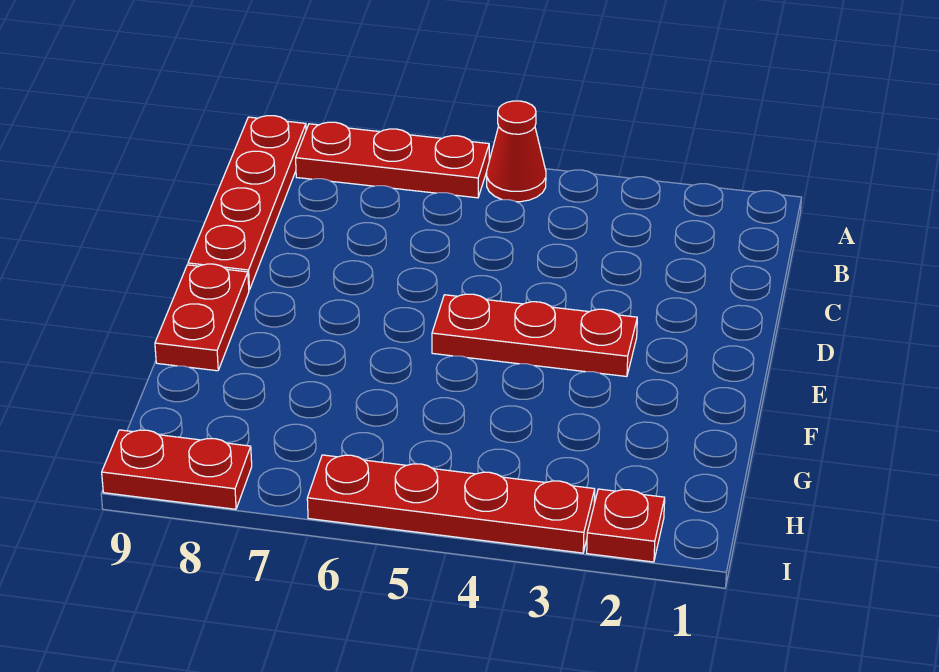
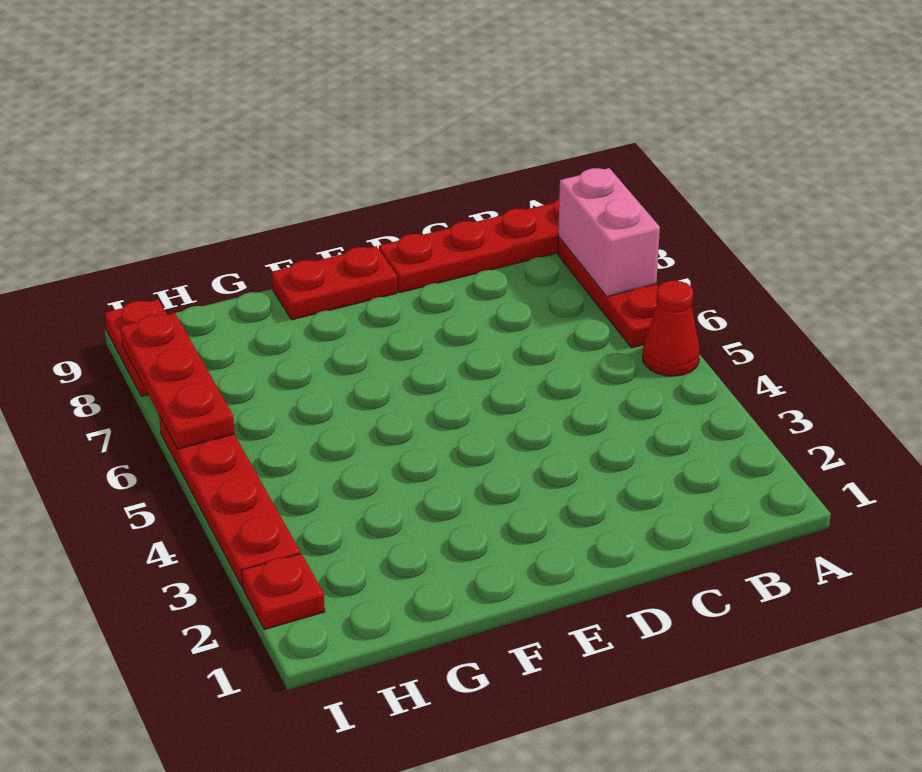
none -> pink brick A7:A8 level 2
red plate E3:E5 level 1 -> red plate I6:I8 level 2

